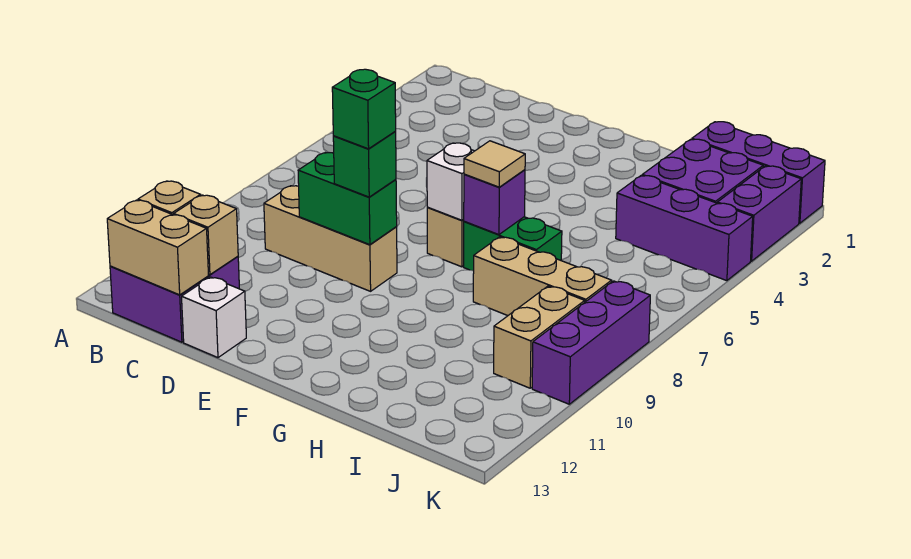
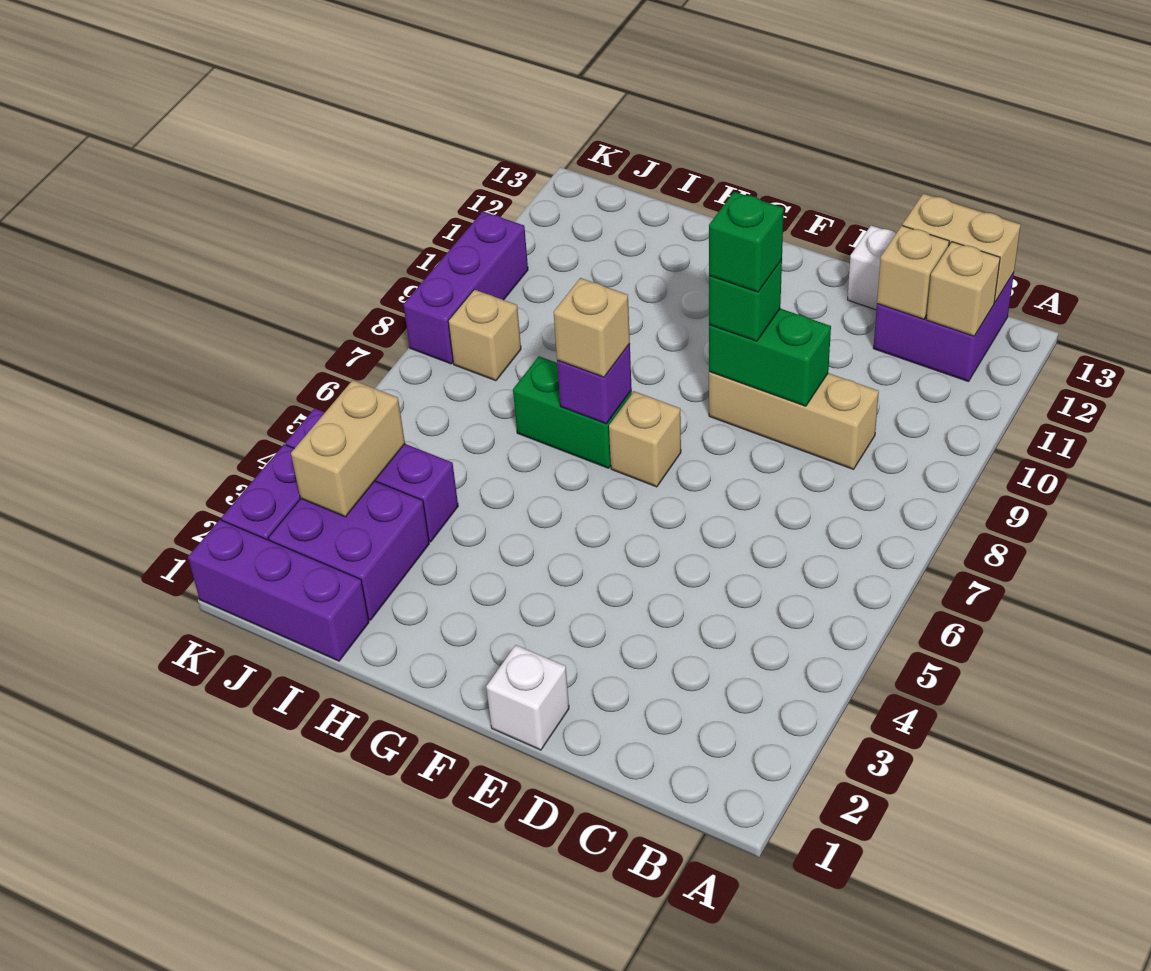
white brick F7 level 2 -> white brick E1 level 1
tan tile G7 level 3 -> tan brick G7 level 3
tan brick H8:J8 level 1 -> tan brick J8 level 1
tan brick J9:J10 level 1 -> tan brick J3:J4 level 2

